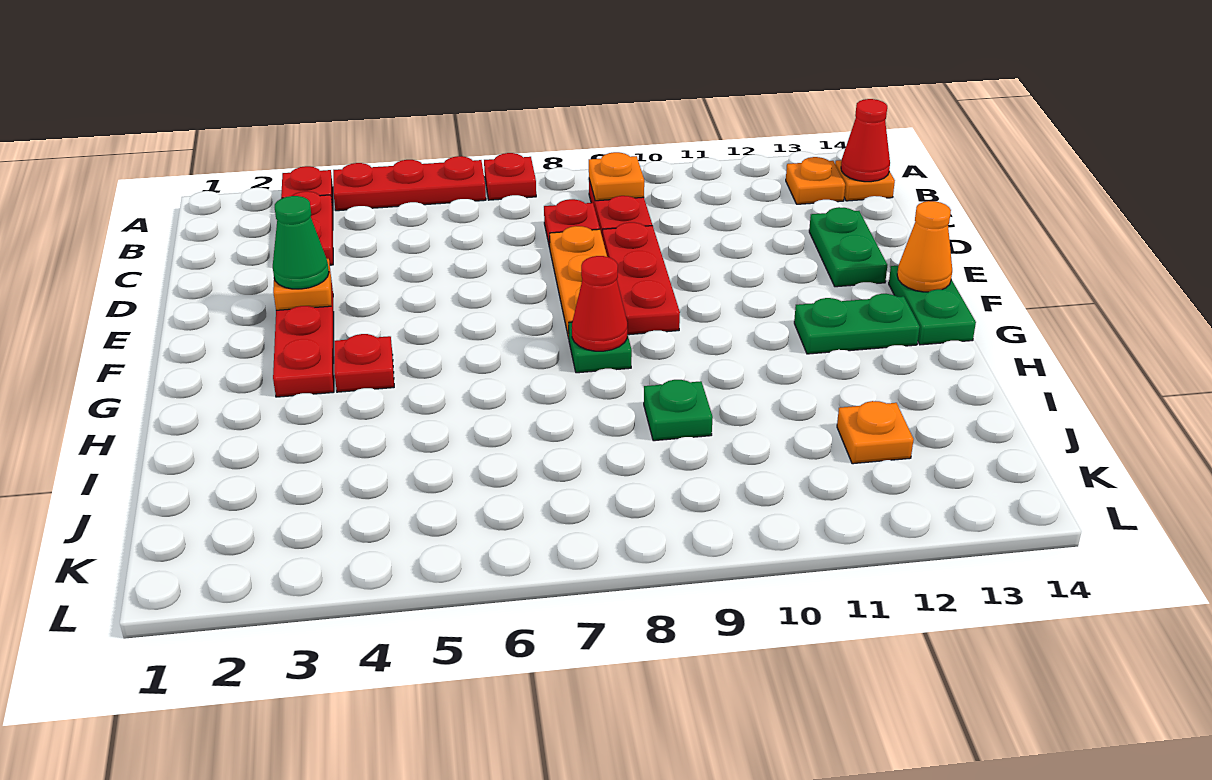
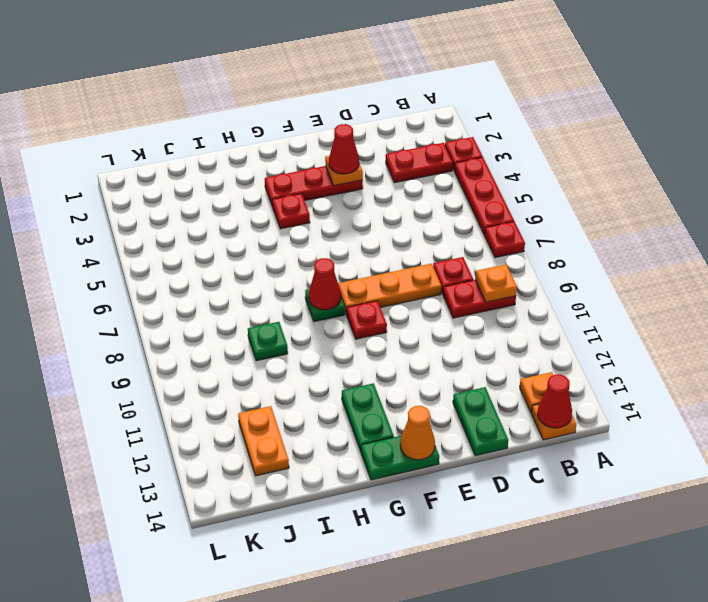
red plate D9:F9 level 1 -> red plate F9 level 1
green plate D13:E13 level 1 -> green plate D13:D14 level 1
green cone E3 level 3 -> red cone E3 level 3
orange plate J12 level 1 -> orange plate J12:J13 level 1

